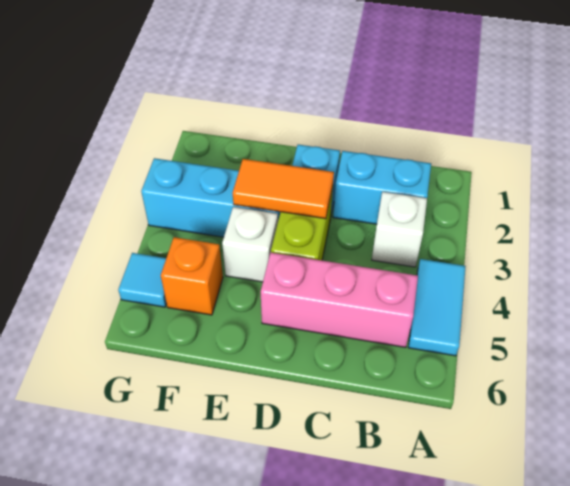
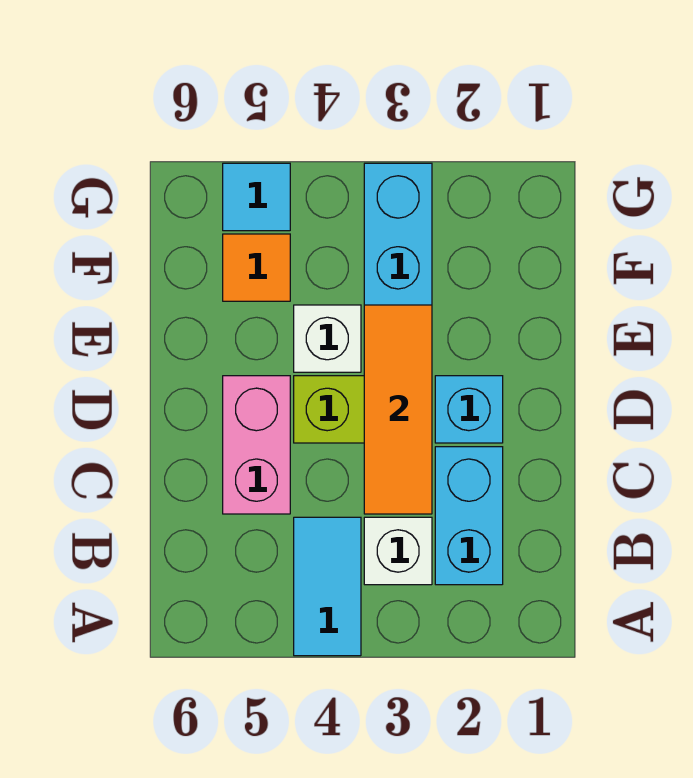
cyan tile A4:A5 level 1 -> cyan tile A4:B4 level 1
pink brick B5:D5 level 1 -> pink brick C5:D5 level 1
orange tile D3:E3 level 2 -> orange tile C3:E3 level 2
orange brick F5 level 1 -> orange tile F5 level 1

